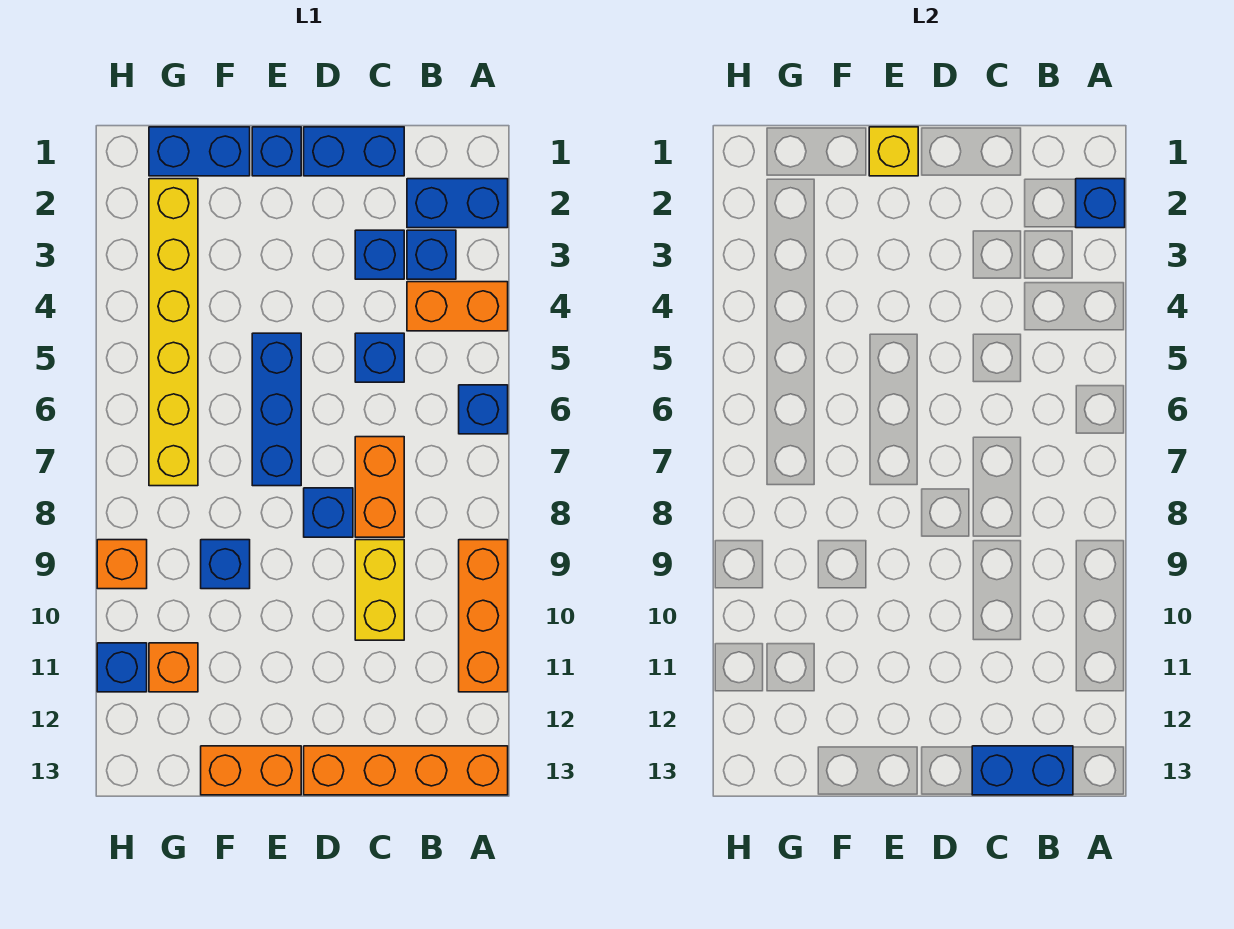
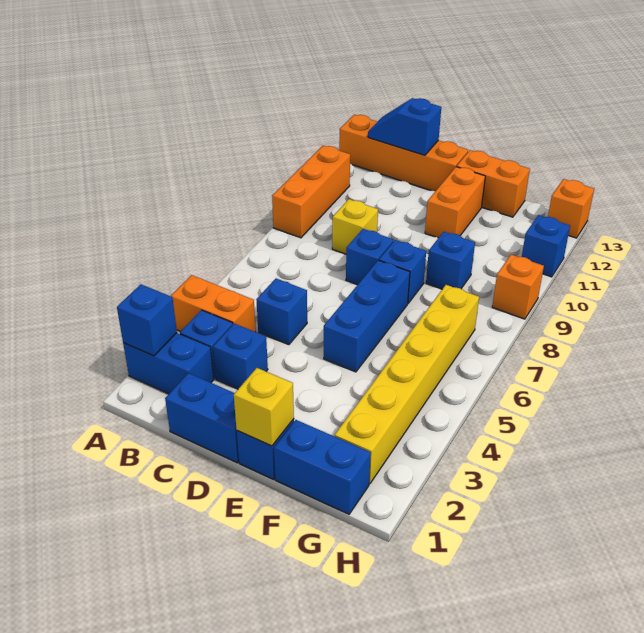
blue brick A6 level 1 -> blue brick E8 level 1
blue brick B13:C13 level 2 -> blue slope B13:C13 level 2 top C
orange brick C7:C8 level 1 -> orange brick E11:E12 level 1
yellow brick C9:C10 level 1 -> yellow brick C9 level 1
orange brick G11 level 1 -> orange brick H13 level 1

